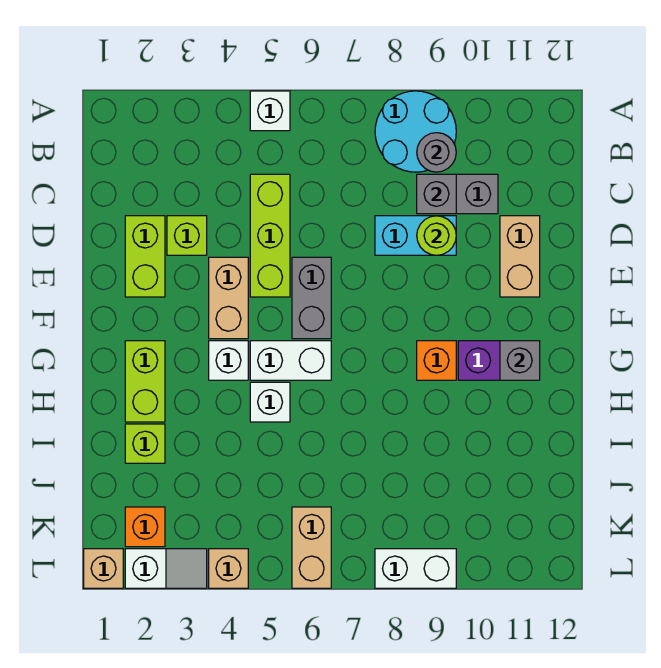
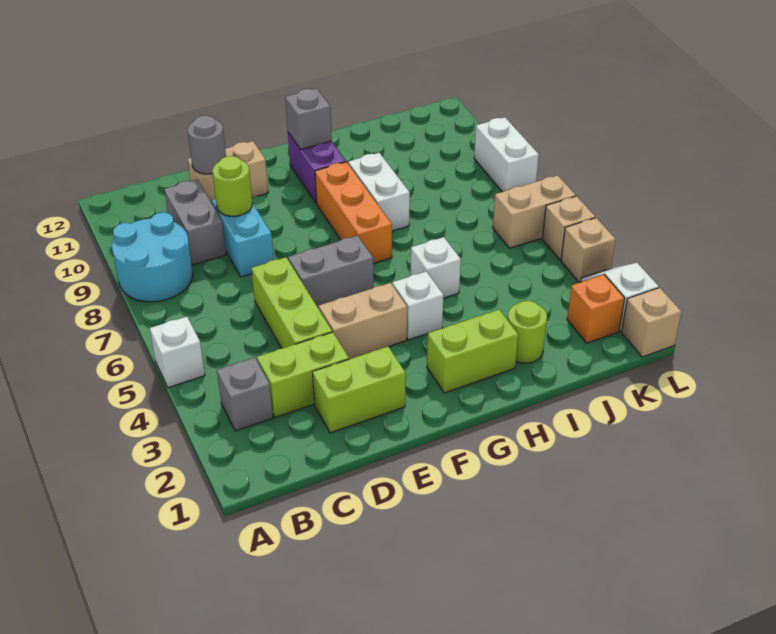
grey round brick B9 level 2 -> grey round brick D11 level 2
lime brick C5:E5 level 1 -> lime brick D4:D6 level 1
grey brick C9 level 2 -> grey brick B3 level 1
lime brick D3 level 1 -> lime brick C3:D3 level 1
white brick G5:G6 level 1 -> white brick H8:H9 level 1
orange brick G9 level 1 -> orange brick G7:G9 level 1
lime brick I2 level 1 -> lime round brick I2 level 1
none -> tan brick L5 level 1

